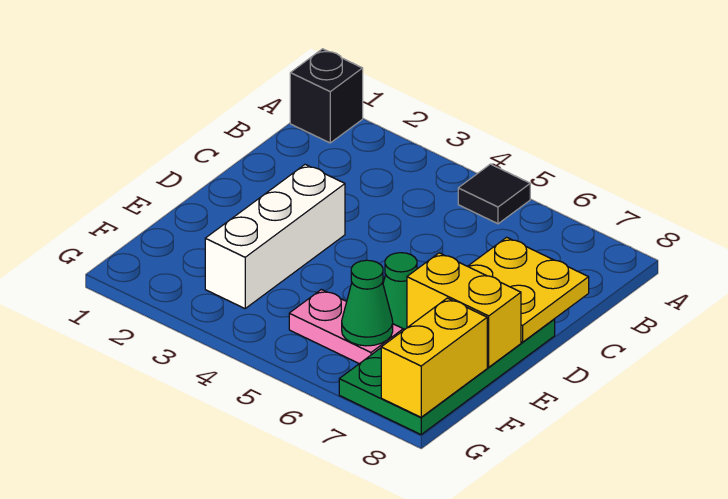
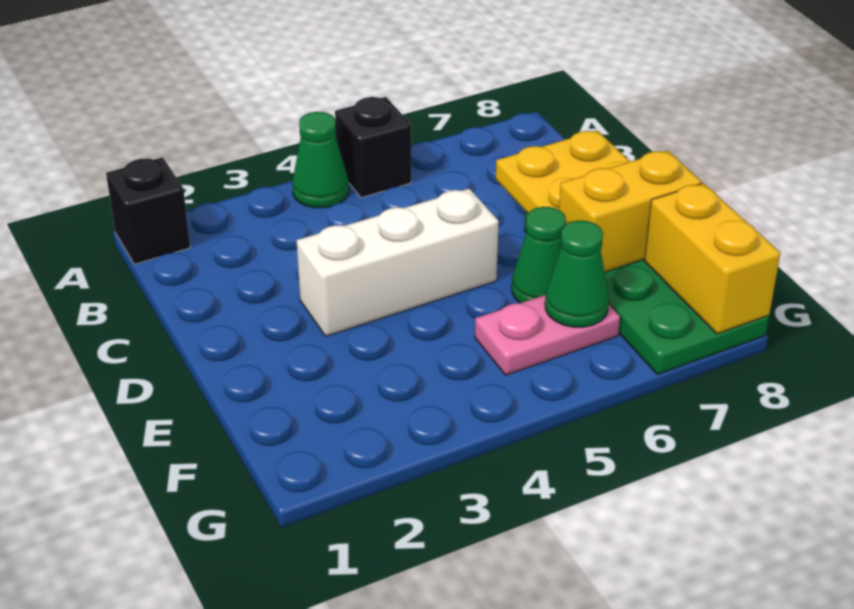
none -> green cone A4 level 1
black tile A5 level 1 -> black brick A5 level 1
white brick D3:F3 level 1 -> white brick D3:D5 level 1

